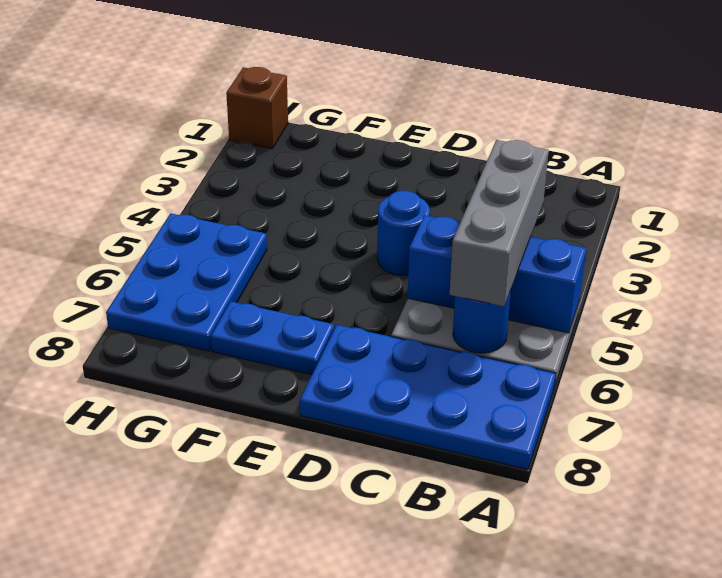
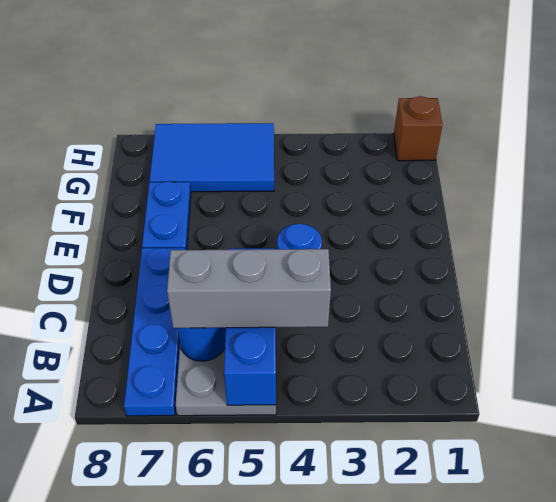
blue plate A7:D8 level 1 -> blue plate A7:D7 level 1
blue plate G5:H7 level 1 -> blue tile G5:H7 level 1

